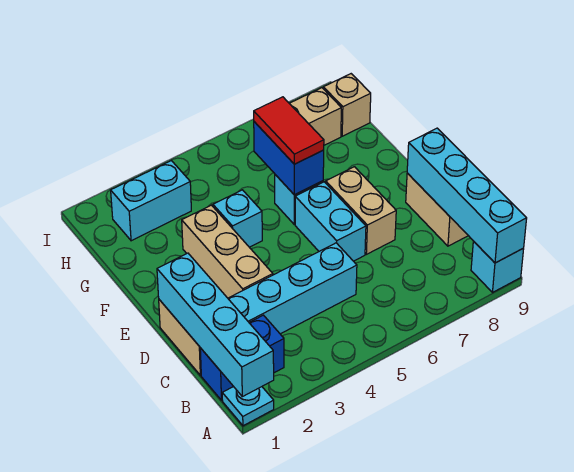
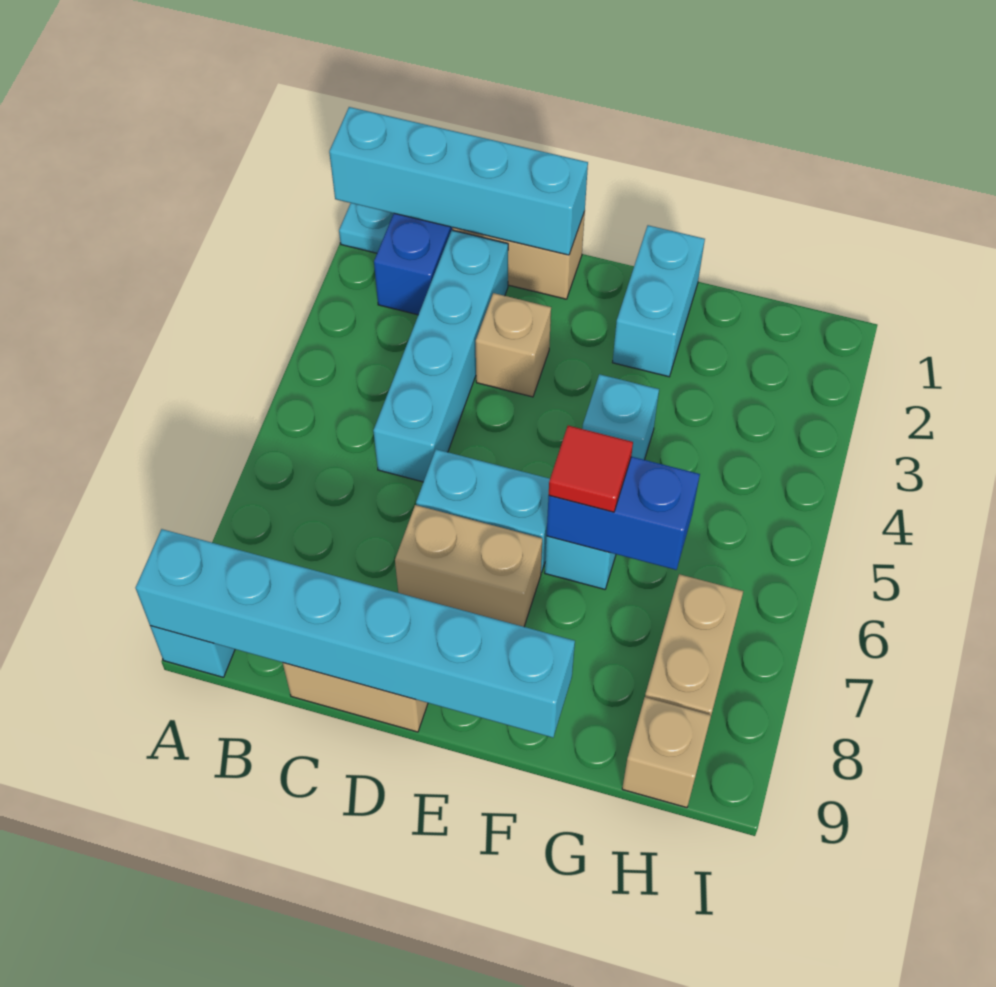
cyan brick A9:D9 level 2 -> cyan brick A9:F9 level 2
tan brick D3:F3 level 1 -> tan brick D3 level 1
red tile F6:G6 level 3 -> red tile F6 level 3
cyan brick H2:H3 level 1 -> cyan brick F1:F2 level 1

